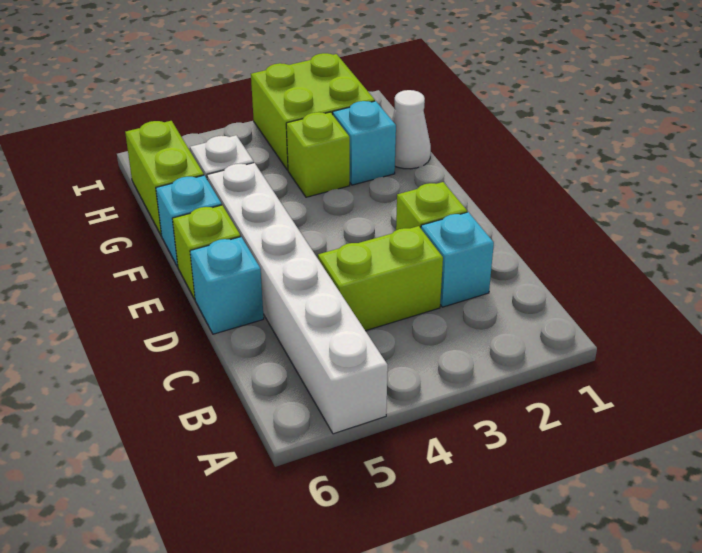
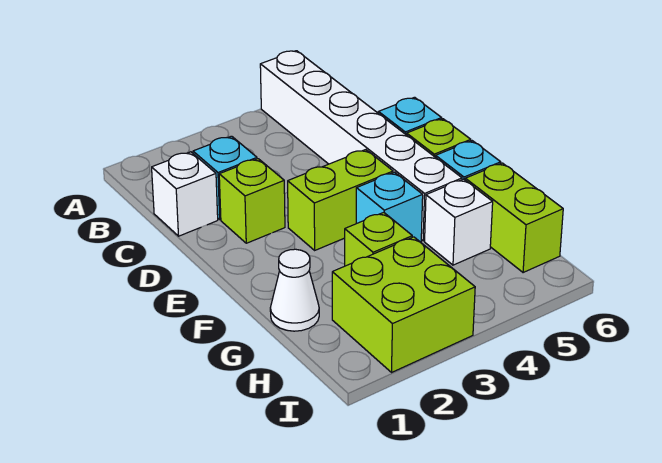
none -> white brick C1 level 1
lime brick C3:C4 level 1 -> lime brick E3:E4 level 1
cyan brick G2 level 1 -> cyan brick F4 level 1

